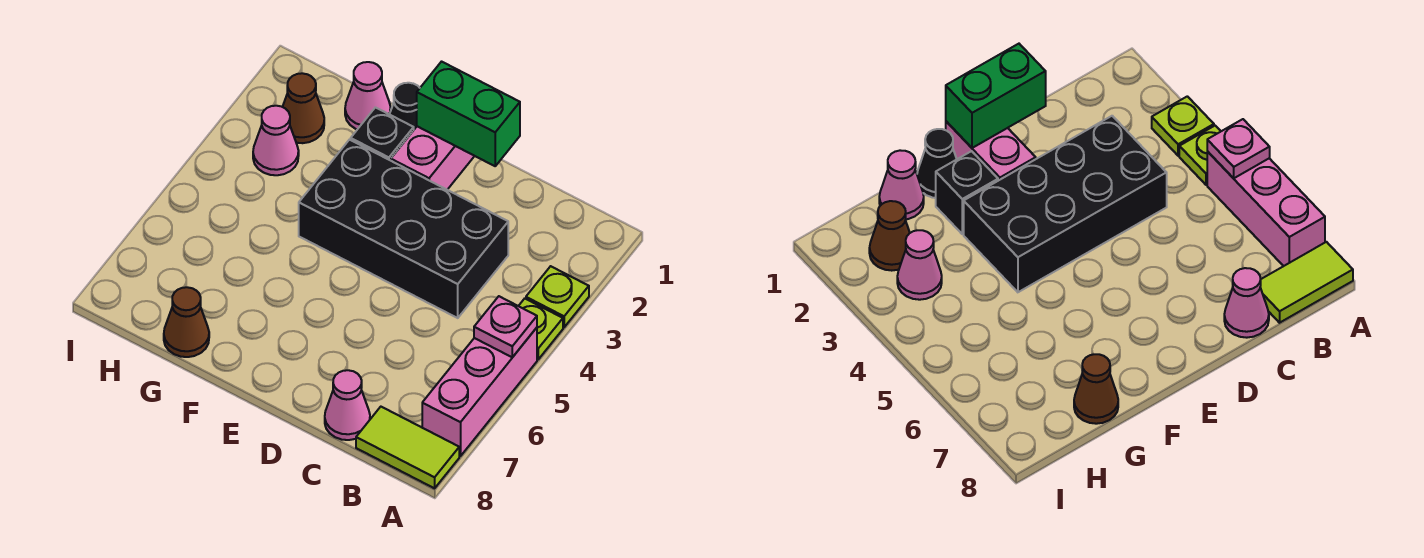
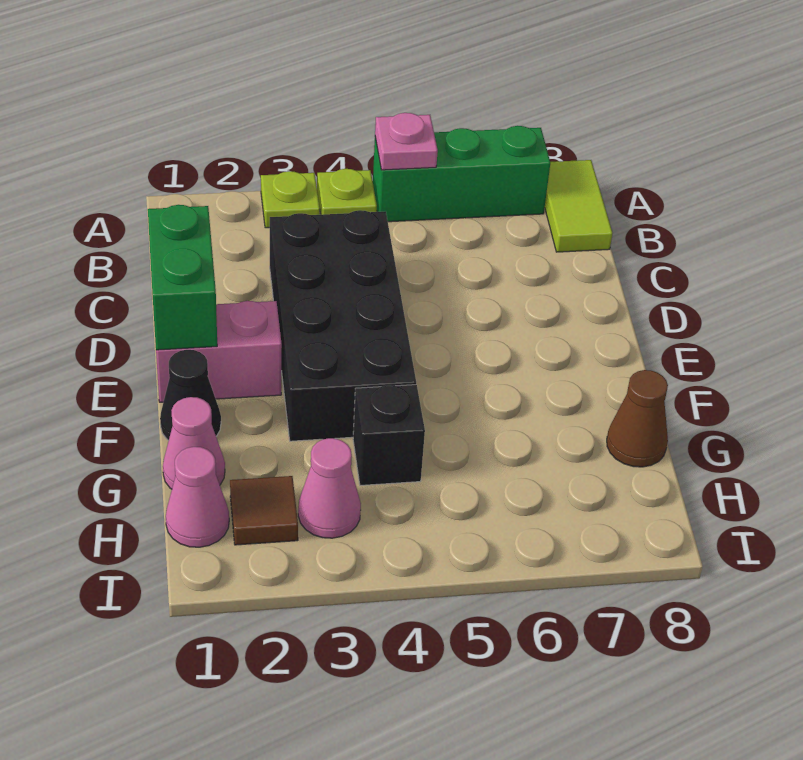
pink brick A5:A7 level 1 -> green brick A5:A7 level 1
pink cone C8 level 1 -> pink cone H1 level 1
black brick F2 level 1 -> black brick G4 level 1
brown cone H2 level 1 -> brown tile H2 level 1

